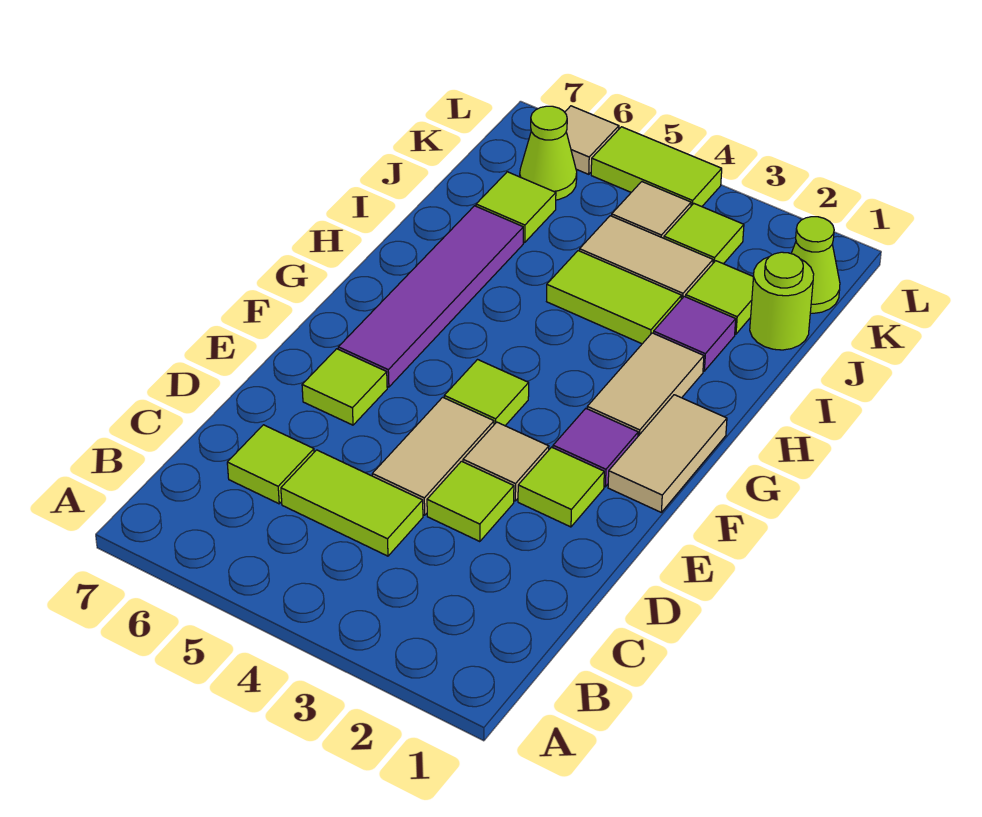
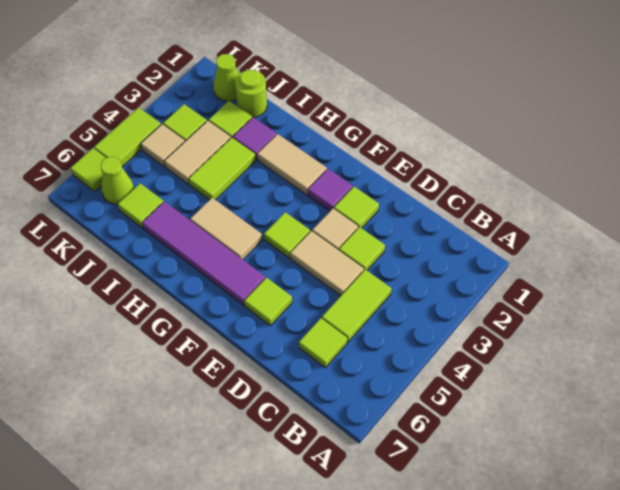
tan tile F1:G1 level 1 -> tan tile G5:H5 level 1
tan tile L6 level 1 -> lime tile L6 level 1

